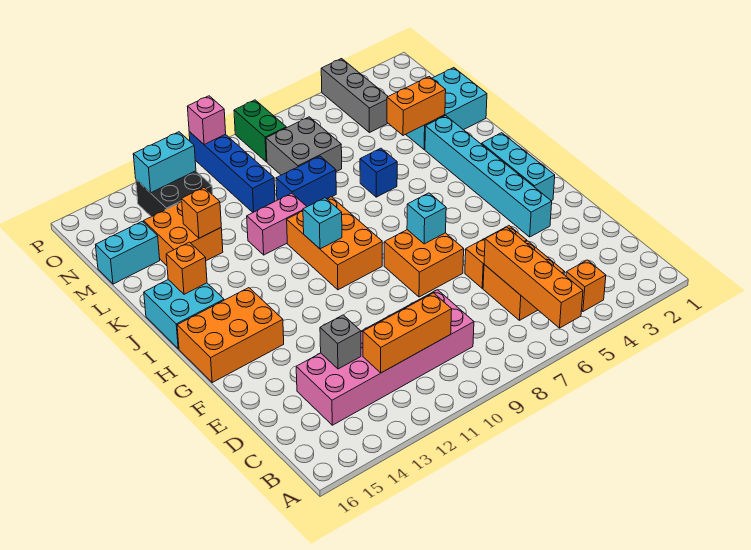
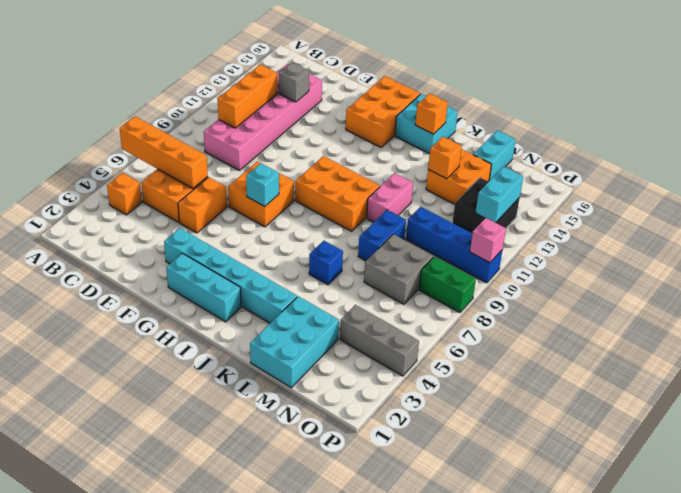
cyan brick I10 level 2 -> none
orange brick L3:L4 level 2 -> none

